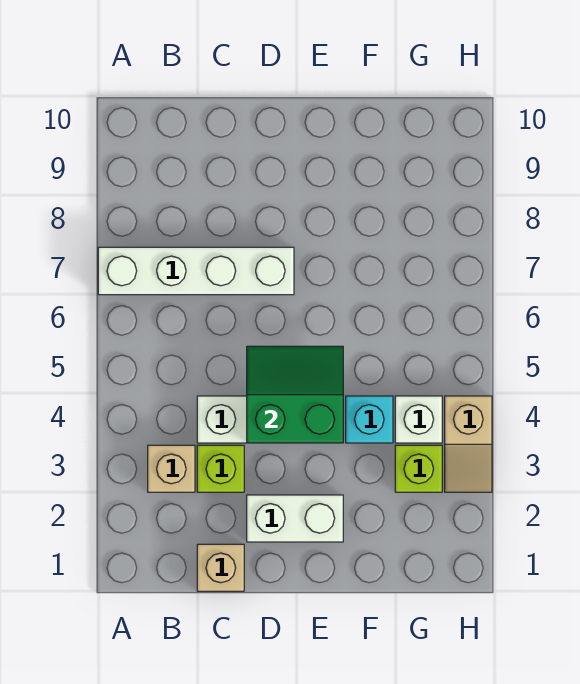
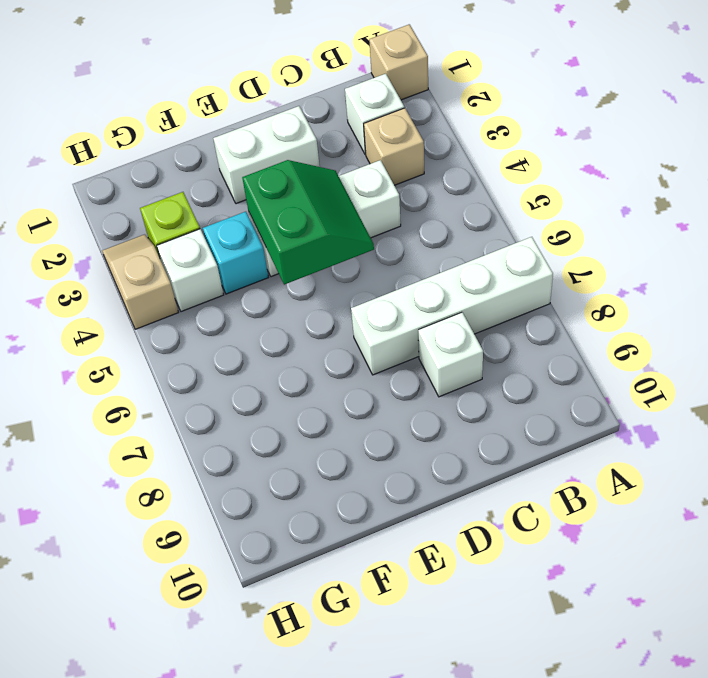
none -> white brick B2 level 1
tan brick C1 level 1 -> tan brick A1 level 1
lime brick C3 level 1 -> none
none -> white brick C8 level 1
green slope D4:E5 level 2 top 4 -> green slope D4:E5 level 2 top E

